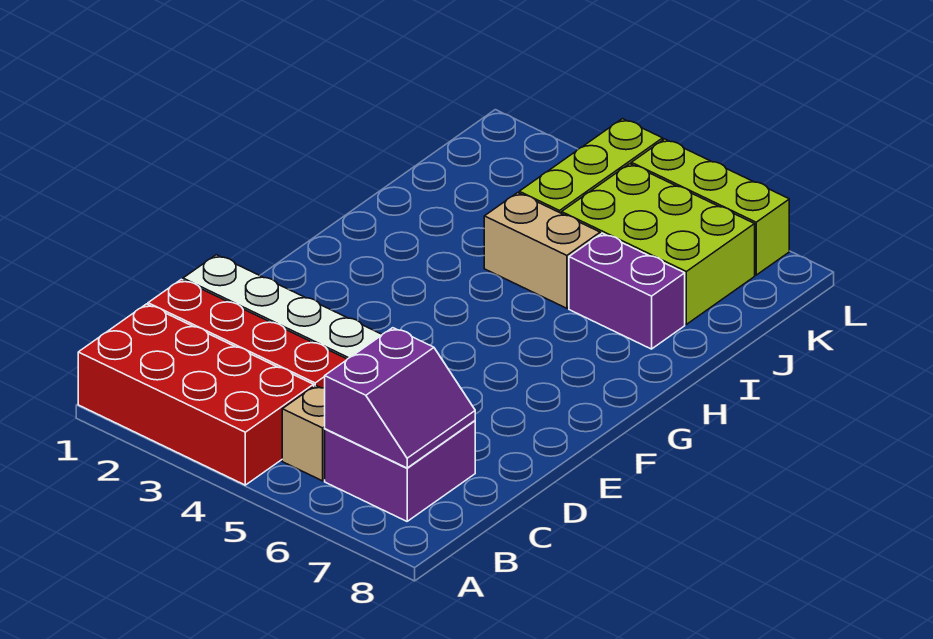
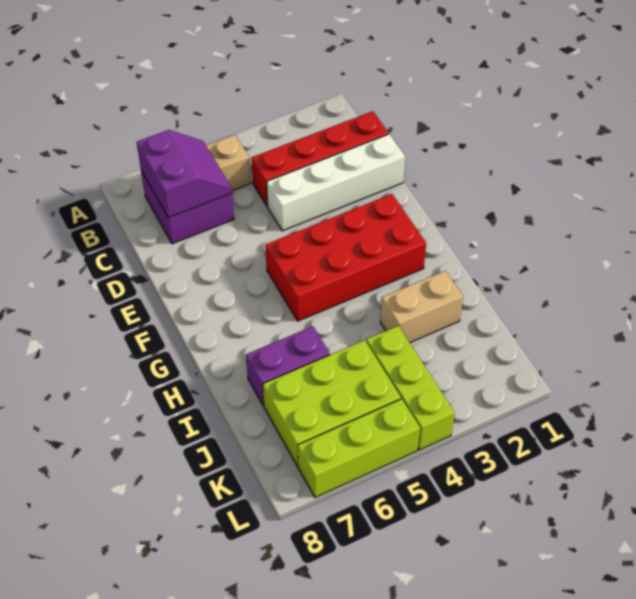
red brick A1:B4 level 1 -> red brick F2:G5 level 1
purple slope B6:C7 level 2 top 6 -> purple slope B6:C7 level 2 top 7
tan brick I4:I5 level 1 -> tan brick I2:I3 level 1

